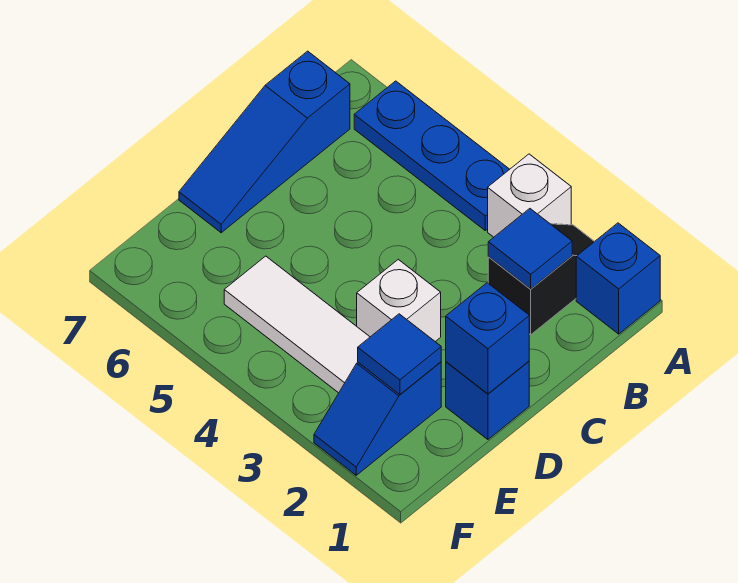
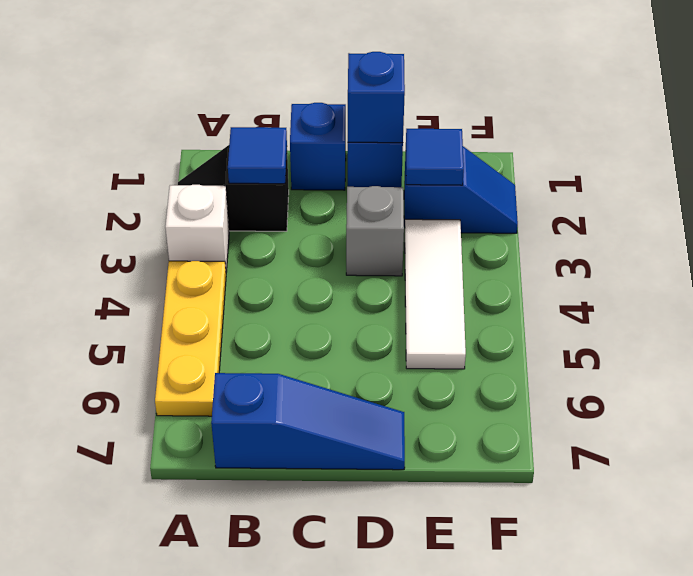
blue brick A1 level 1 -> blue brick C1 level 1
blue plate A4:A6 level 1 -> yellow plate A4:A6 level 1
white brick D3 level 1 -> grey brick D3 level 1

